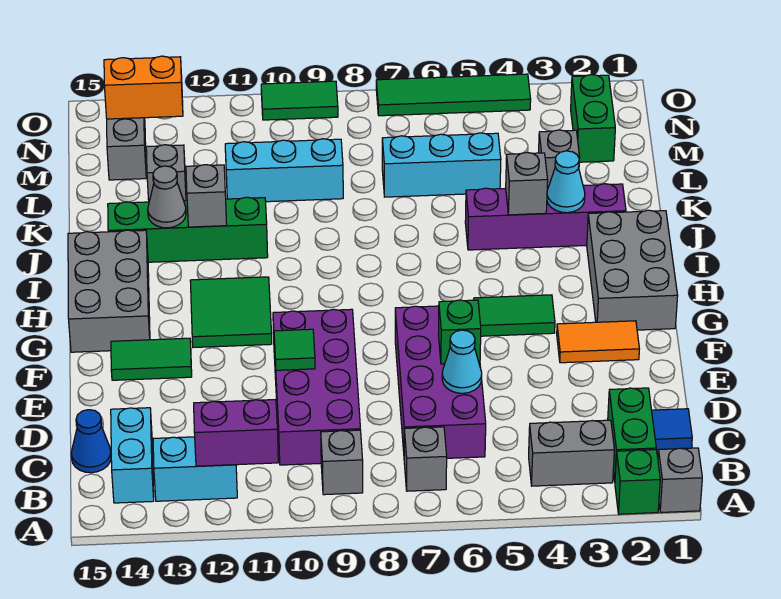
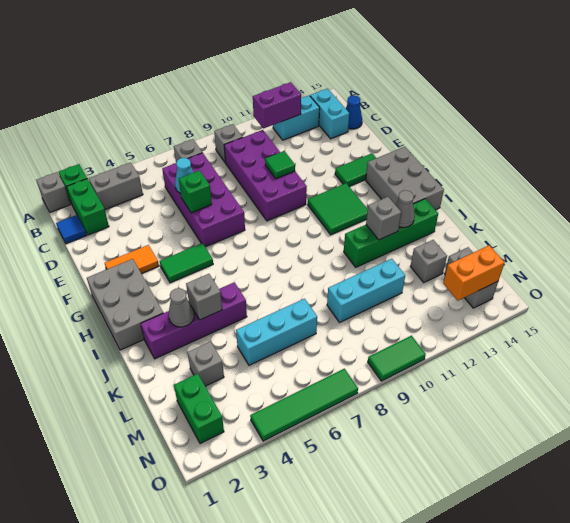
cyan cone J3 level 2 -> grey cone J3 level 2

